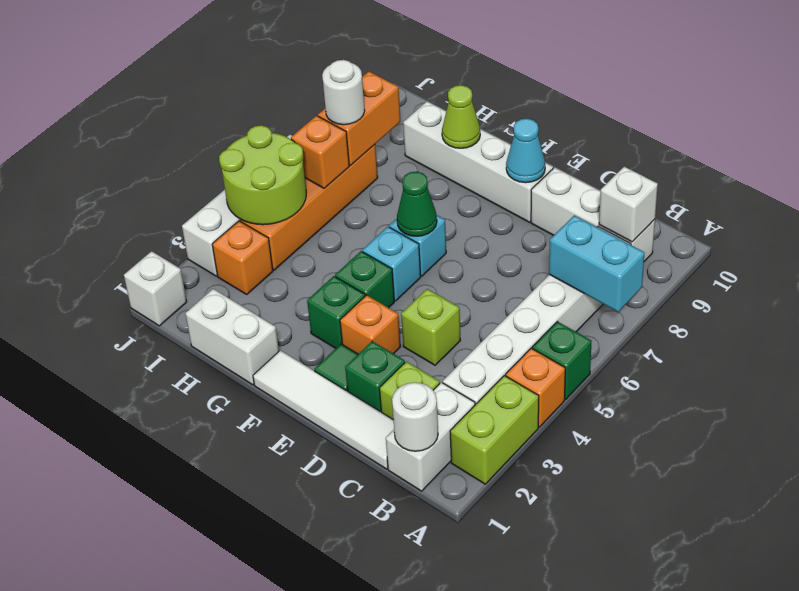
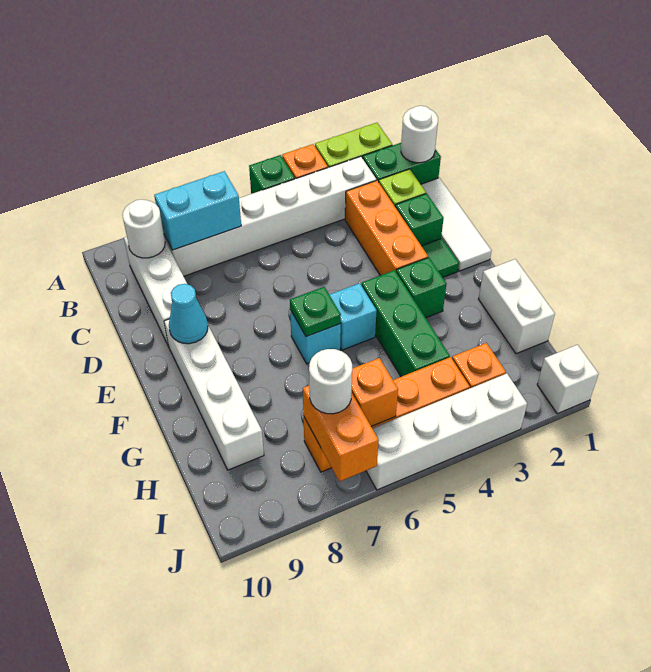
cyan brick A7:B7 level 2 -> cyan brick B7:B8 level 2
white brick B1:B2 level 1 -> green brick B1:B2 level 1
white brick B9 level 2 -> white round brick B9 level 2
white tile C1:F1 level 1 -> white tile C1:E1 level 1
lime brick D4 level 1 -> none
orange brick E3 level 1 -> orange brick C3:E3 level 1
green brick F4 level 1 -> green brick F4:H4 level 1
green cone F6 level 2 -> green plate F6 level 2
lime cone G9 level 2 -> none
lime round brick I4:J5 level 2 -> none
orange brick I7:I8 level 2 -> orange brick I7:J7 level 2

